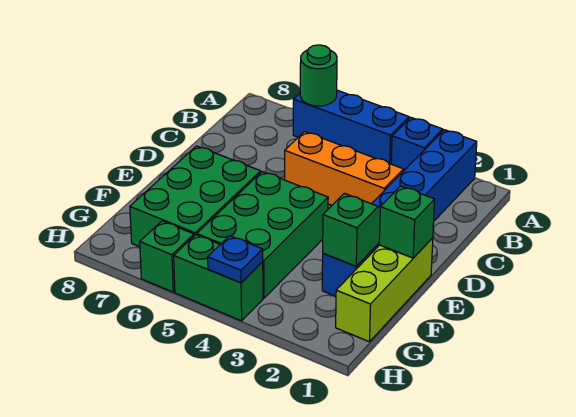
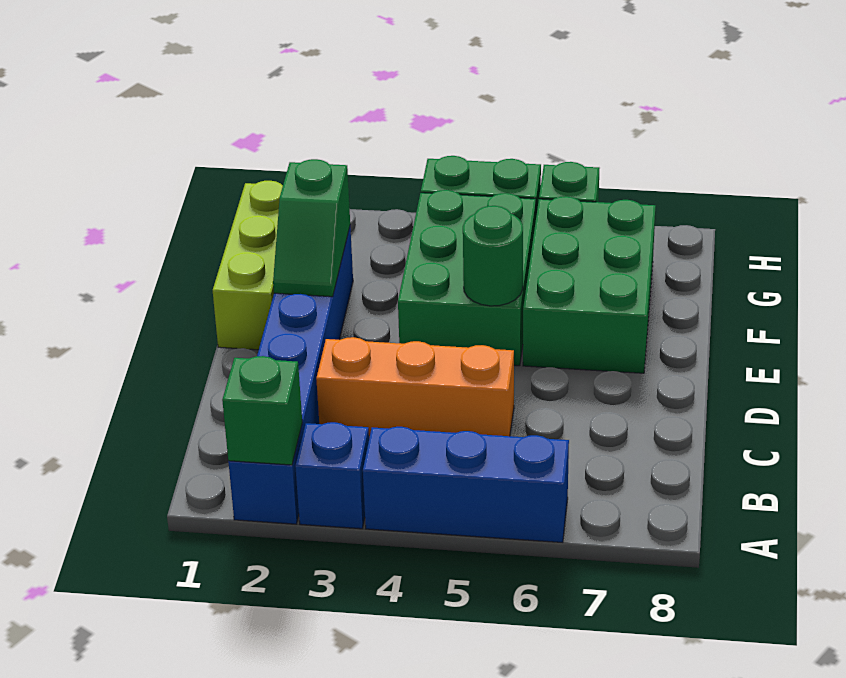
green round brick A6 level 2 -> green round brick E5 level 2
green brick E1 level 2 -> green brick A2 level 2
blue plate H4 level 2 -> none

